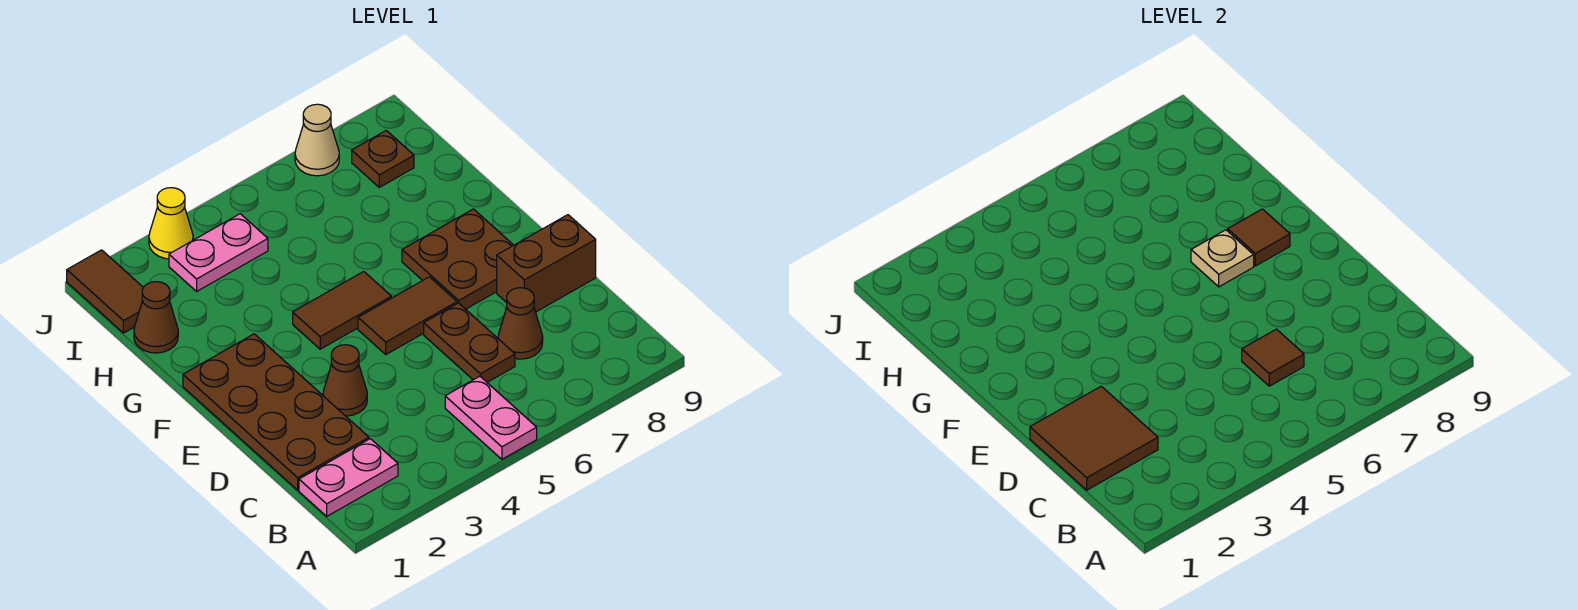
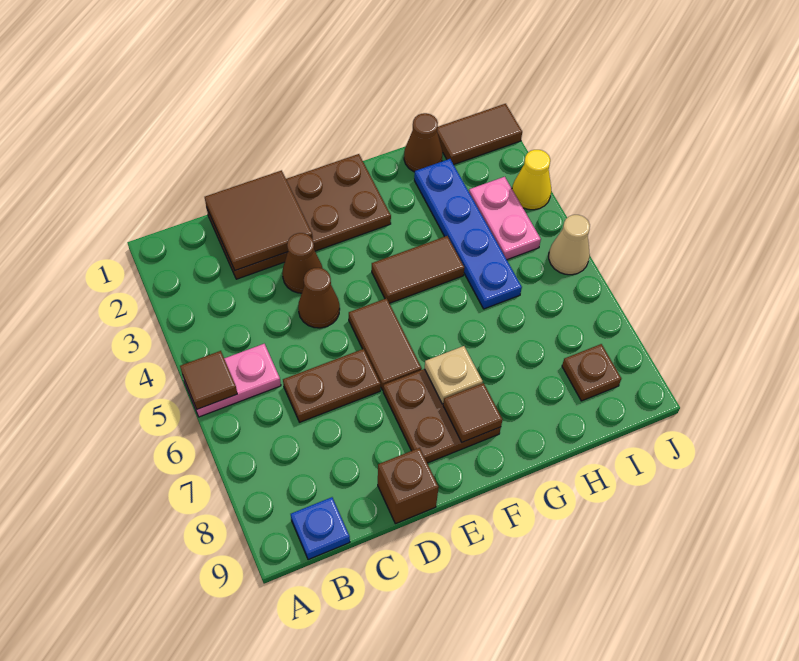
pink plate B1:B2 level 1 -> none
none -> blue plate B9 level 1
brown tile C6 level 2 -> brown tile A5 level 2
brown cone C7 level 1 -> brown cone D4 level 1
brown brick D8:D9 level 1 -> brown brick D9 level 1
brown tile F4:F5 level 1 -> brown tile F4:G4 level 1
none -> blue plate H2:H5 level 1
tan cone J7 level 1 -> tan cone J5 level 1

